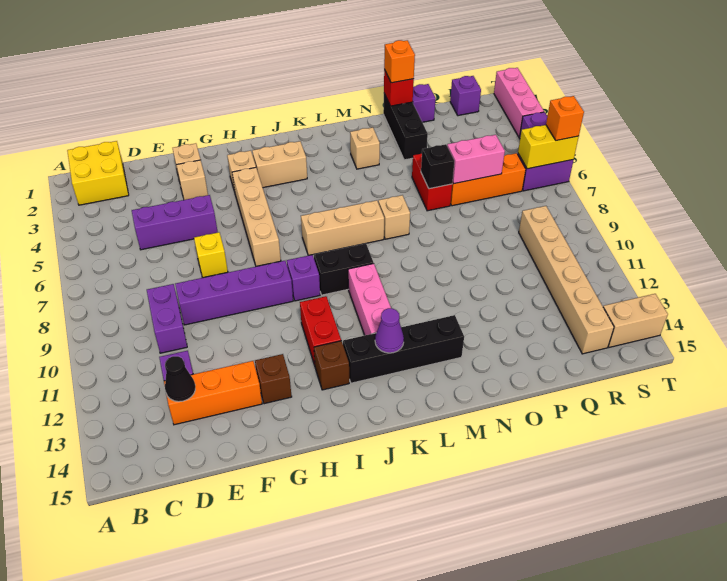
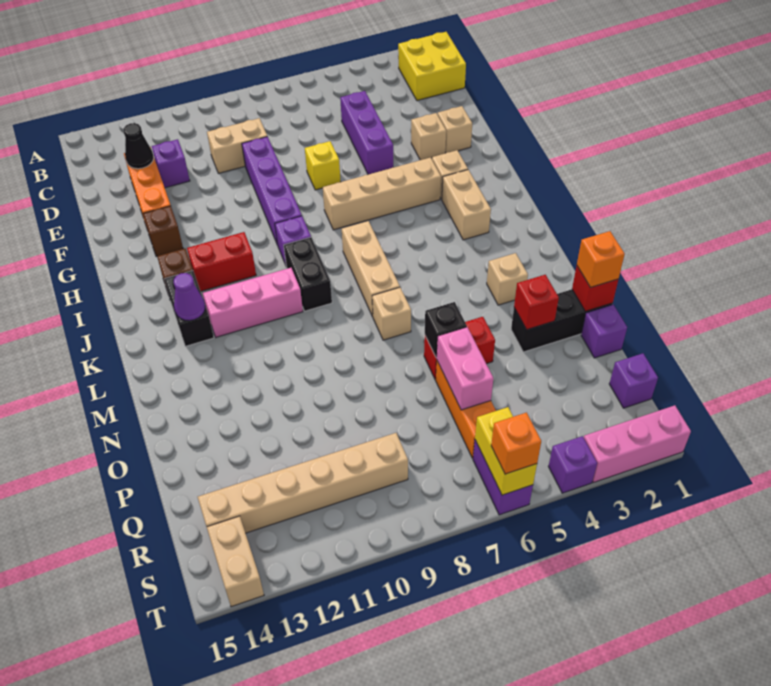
purple brick D9:D10 level 1 -> tan brick D9:D10 level 1
black brick J13:M13 level 1 -> black brick J13:K13 level 1
none -> red brick O3 level 2

